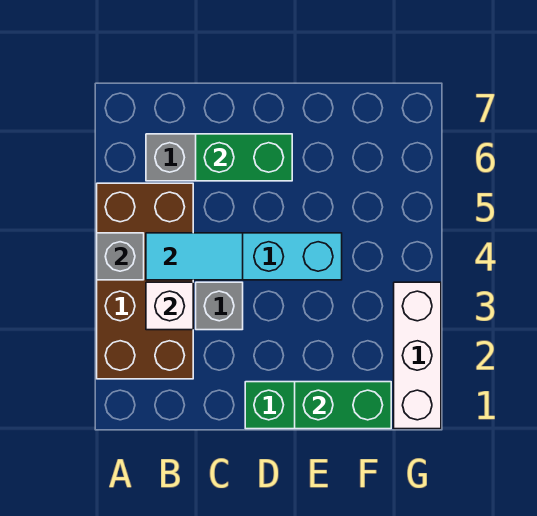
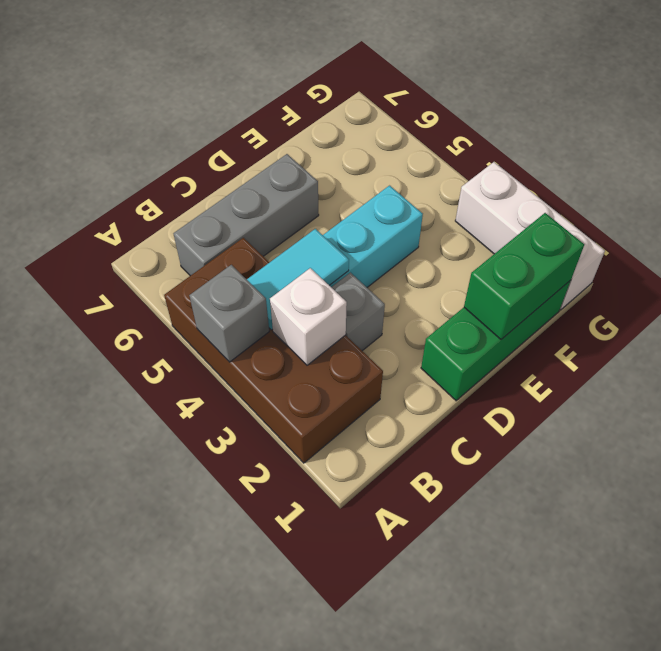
green brick C6:D6 level 2 -> none

